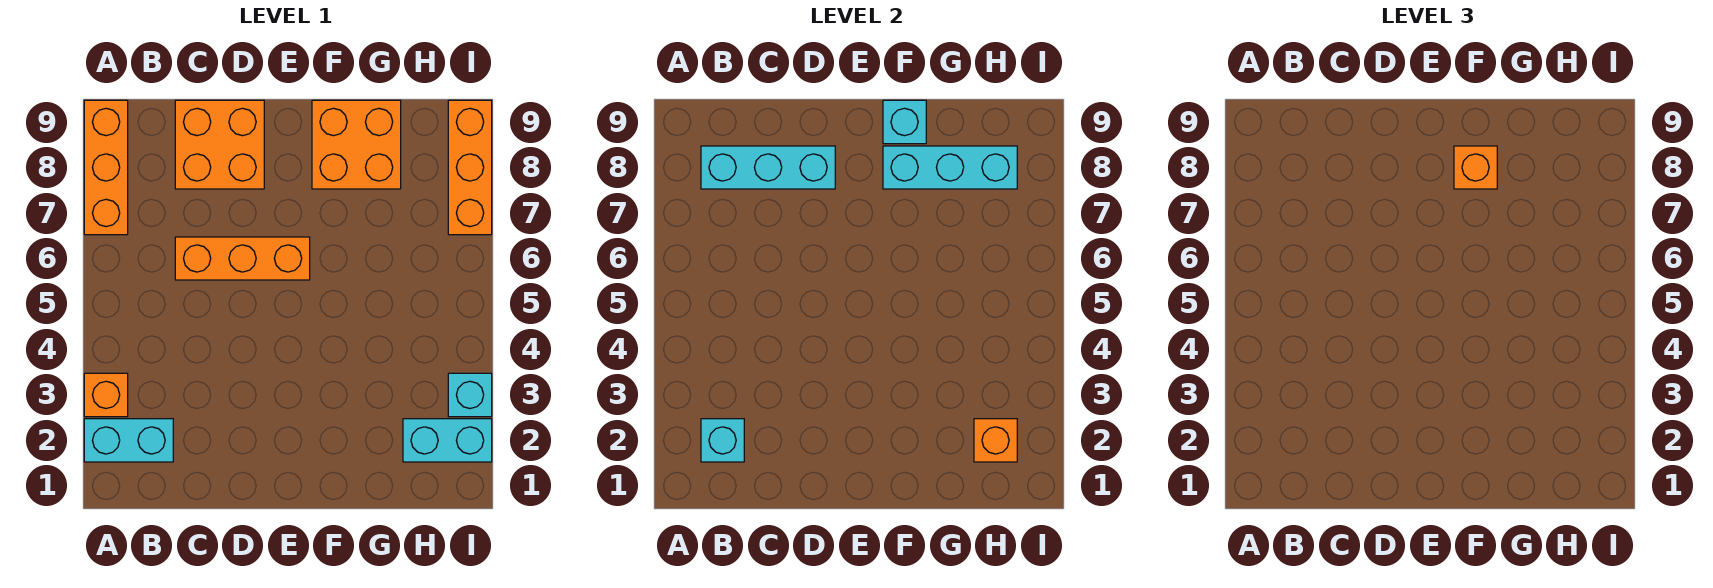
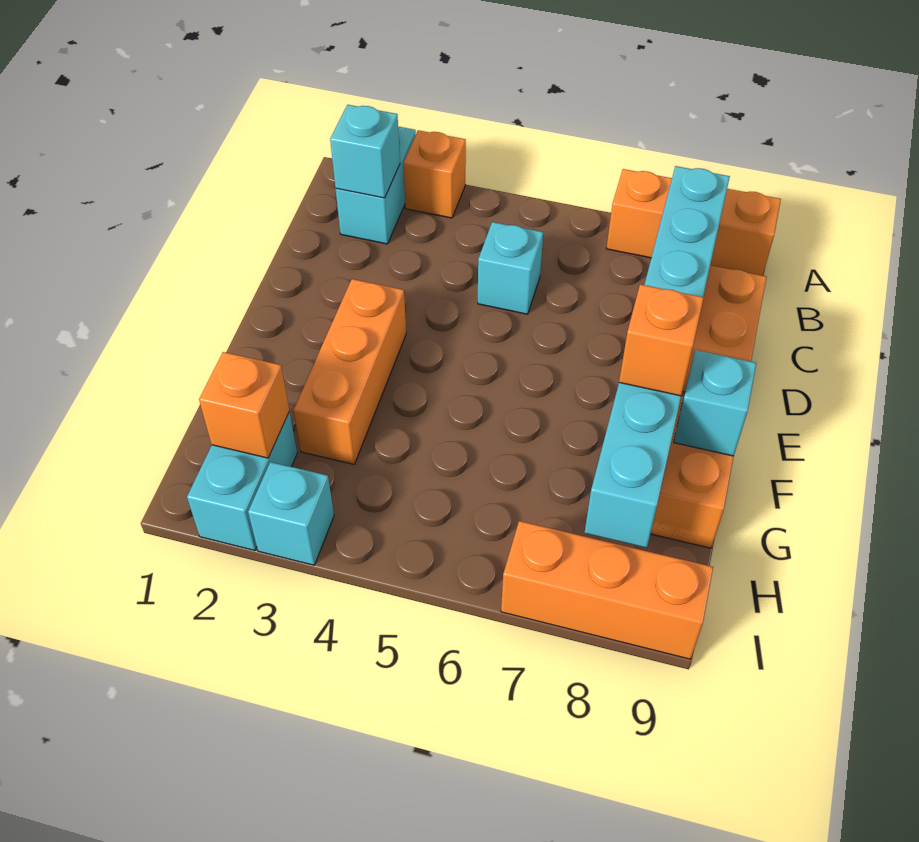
none -> cyan brick C5 level 1
orange brick C6:E6 level 1 -> orange brick E3:G3 level 1

